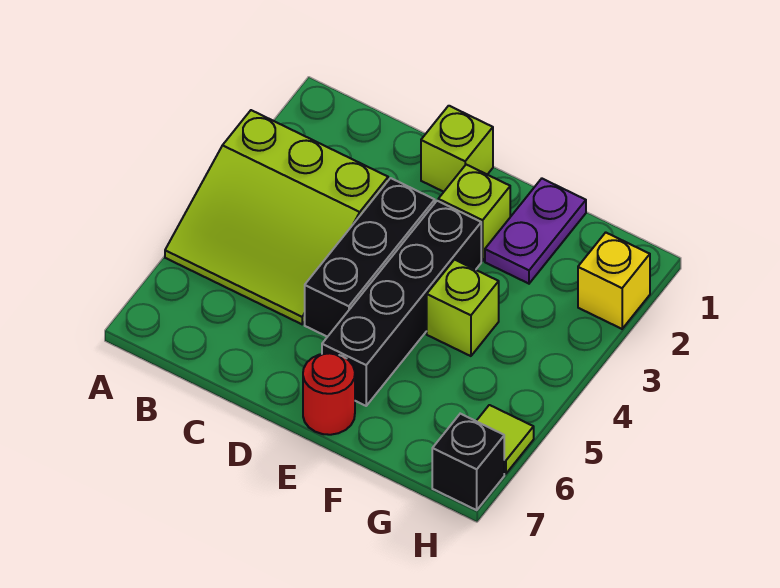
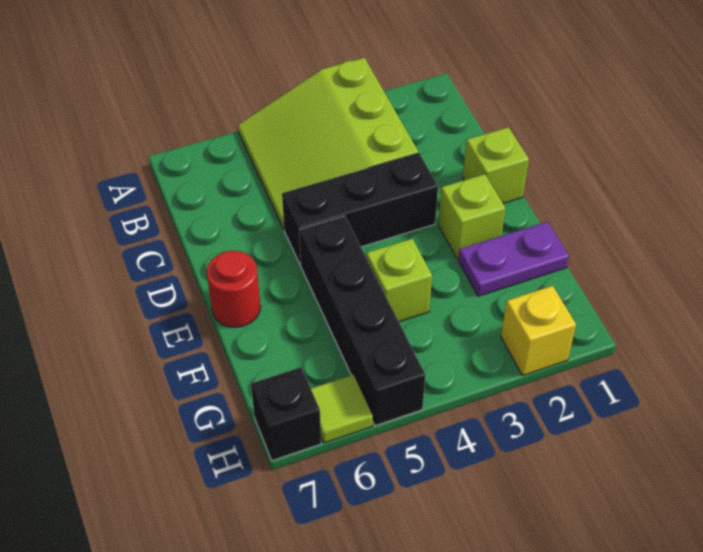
black brick E3:E6 level 1 -> black brick E5:H5 level 1

